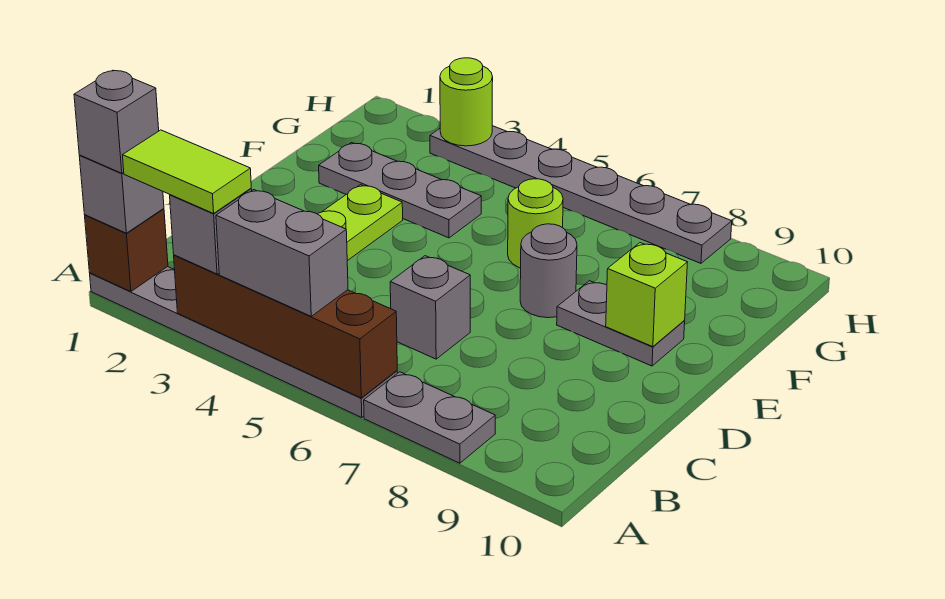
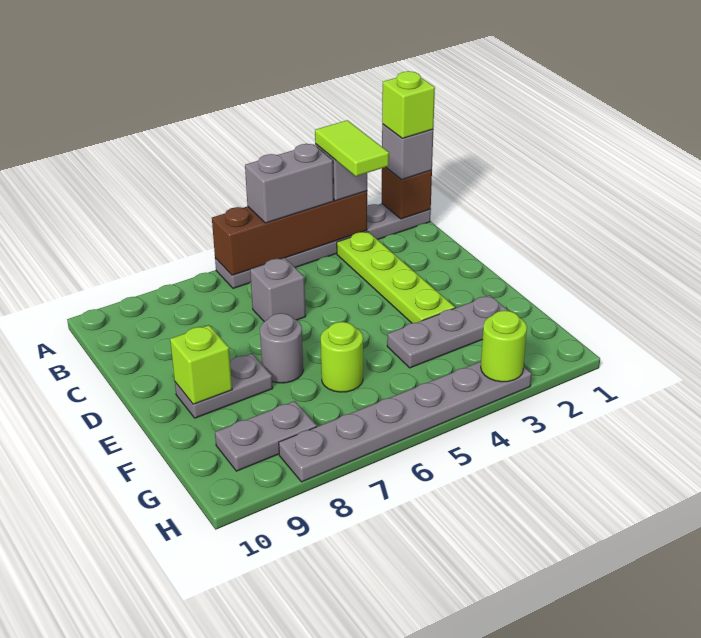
grey brick A1 level 4 -> lime brick A1 level 4
lime tile A2:A3 level 4 -> lime tile A3:B3 level 4
grey plate A7:A8 level 1 -> grey plate G8:G9 level 1

